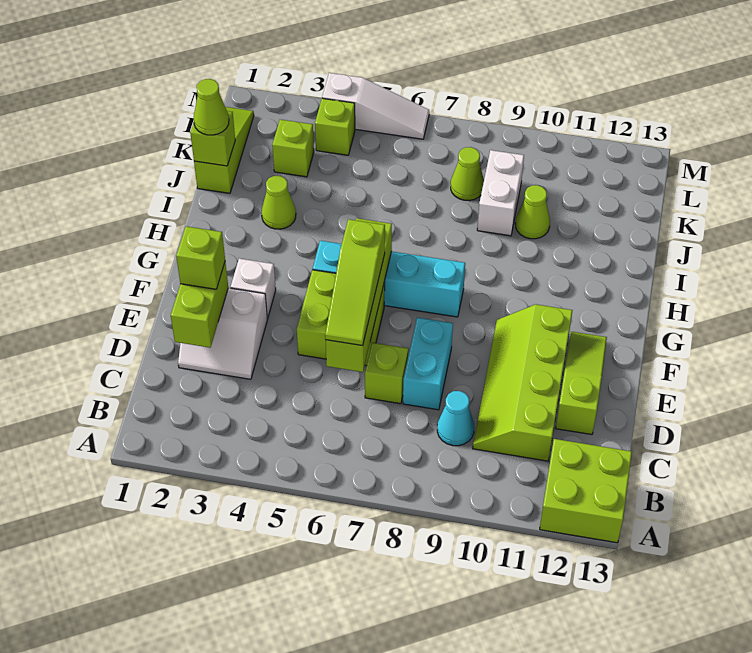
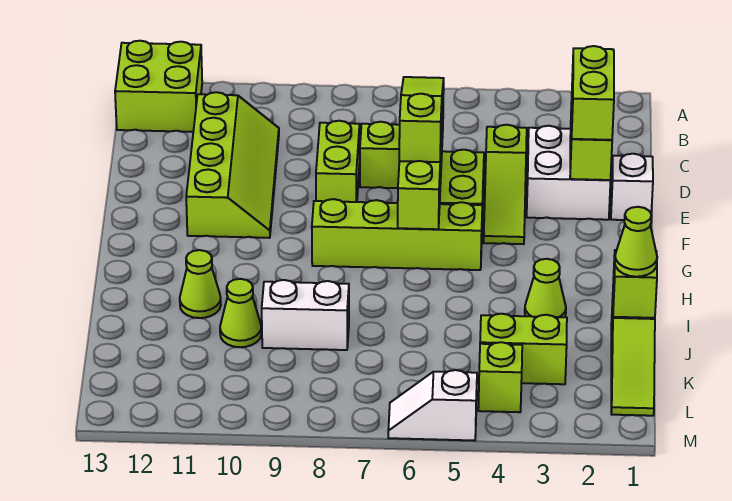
cyan cone C9 level 1 -> none
white slope D2:E3 level 1 top E -> white brick D2:E3 level 1
cyan brick D8:E8 level 1 -> lime brick D8:E8 level 1
lime slope D12:F12 level 1 top D -> lime slope D4:F4 level 1 top D
lime brick E2 level 3 -> lime brick D2:E2 level 3
white brick F3 level 1 -> white brick E1 level 1
cyan brick G5:G8 level 1 -> lime brick G5:G8 level 1
white brick J9:K9 level 1 -> white brick J8:J9 level 1
lime brick K3 level 1 -> lime brick K3:K4 level 1
lime cone K8 level 1 -> lime cone I11 level 1
white slope M4:M6 level 1 top 4 -> white slope M5:M6 level 1 top 5

